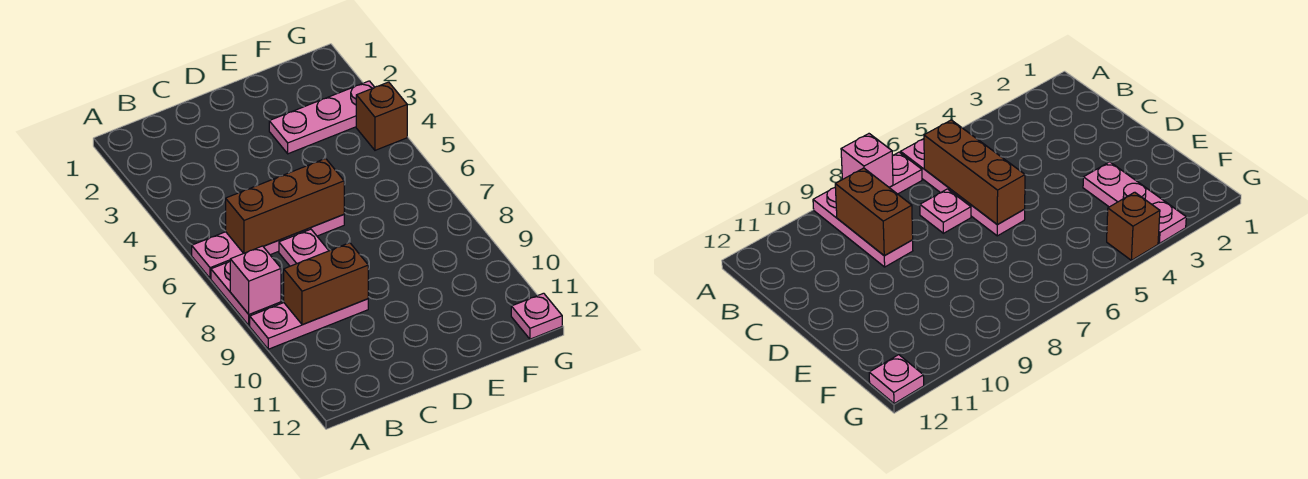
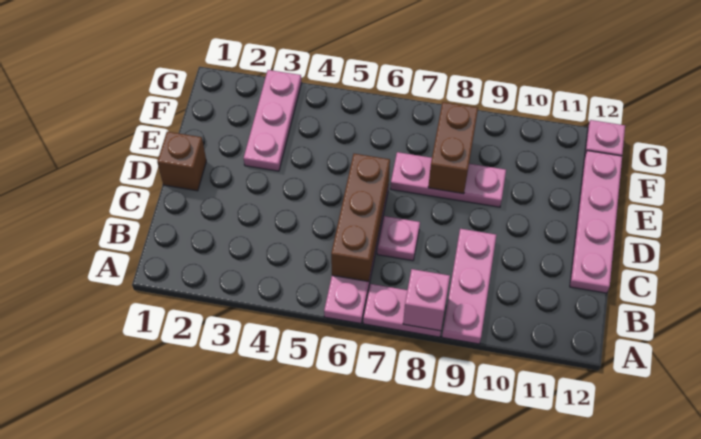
brown brick B9:C9 level 2 -> brown brick E8:F8 level 2
none -> pink plate C12:F12 level 1
none -> pink plate E7:E9 level 1
brown brick G4 level 1 -> brown brick D1 level 1

